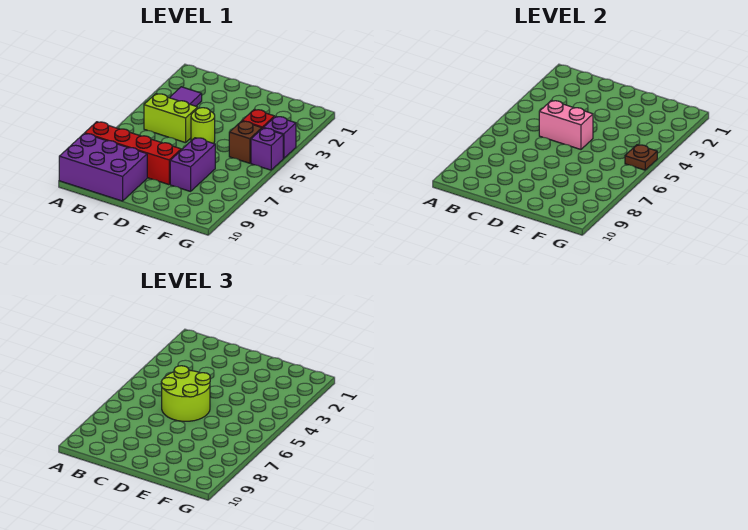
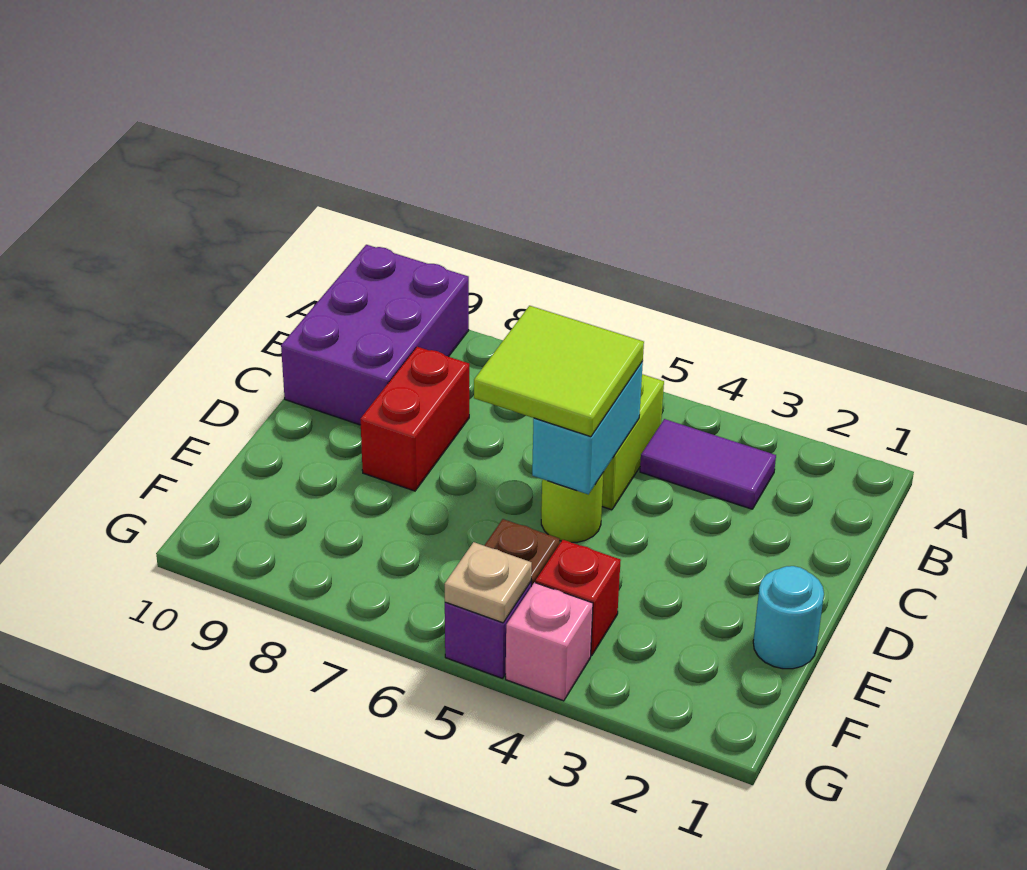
red brick A8:D8 level 1 -> red brick C8:D8 level 1
pink brick C5:D5 level 2 -> cyan brick C5:D5 level 2
lime round brick C5:D6 level 3 -> lime tile C5:D6 level 3
none -> cyan round brick E1 level 1
purple brick E7:E8 level 1 -> none
purple brick G4 level 1 -> pink brick G4 level 1
brown plate G5 level 2 -> tan plate G5 level 2

